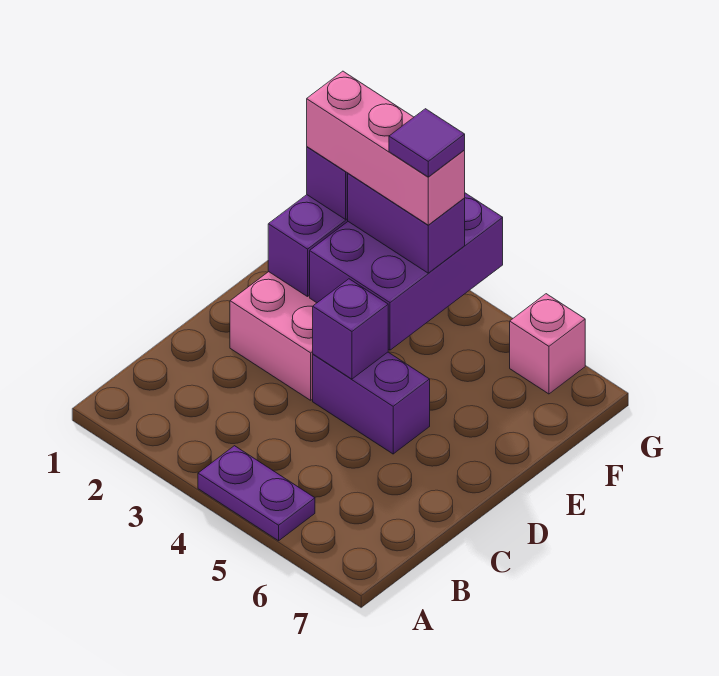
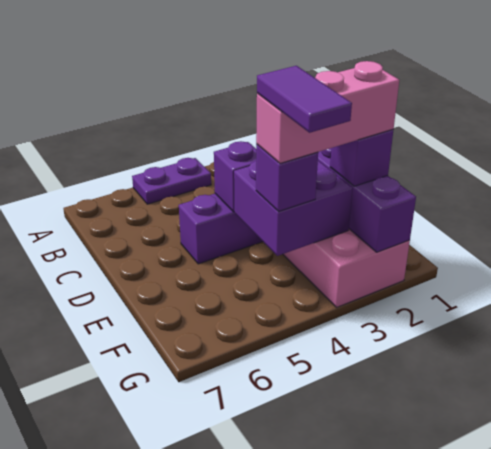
purple brick E3:G4 level 2 -> purple brick E3:F4 level 2
purple brick F3:F4 level 3 -> purple brick F4 level 3
purple tile F4 level 5 -> purple tile F4:G4 level 5
pink brick G6 level 1 -> none

